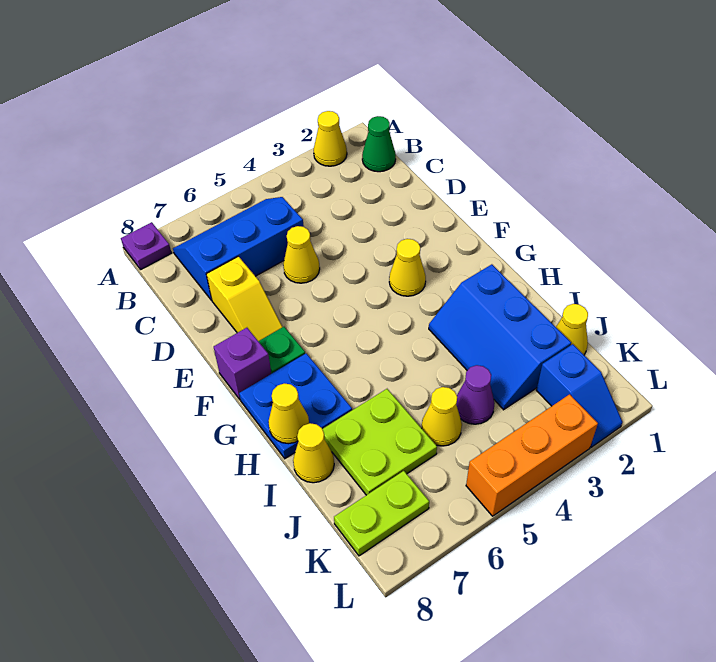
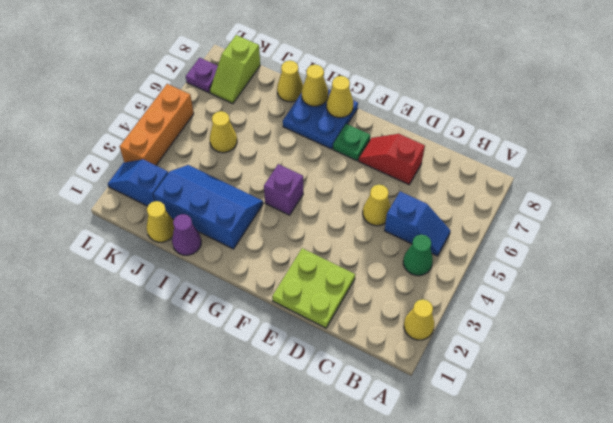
purple plate A8 level 1 -> purple plate L7 level 1
green cone B1 level 1 -> green cone B4 level 1
blue slope B5:C7 level 1 top C -> blue slope B5:C5 level 1 top C
yellow slope D7:E7 level 1 top D -> red slope D7:E7 level 1 top D
yellow cone F3 level 1 -> yellow cone G8 level 2
purple brick F8 level 1 -> purple brick G4 level 1
lime plate I6:J7 level 1 -> lime plate D1:E2 level 1
purple cone J4 level 1 -> purple cone I1 level 1
lime plate K7:K8 level 1 -> lime slope K7:K8 level 1 top 8

